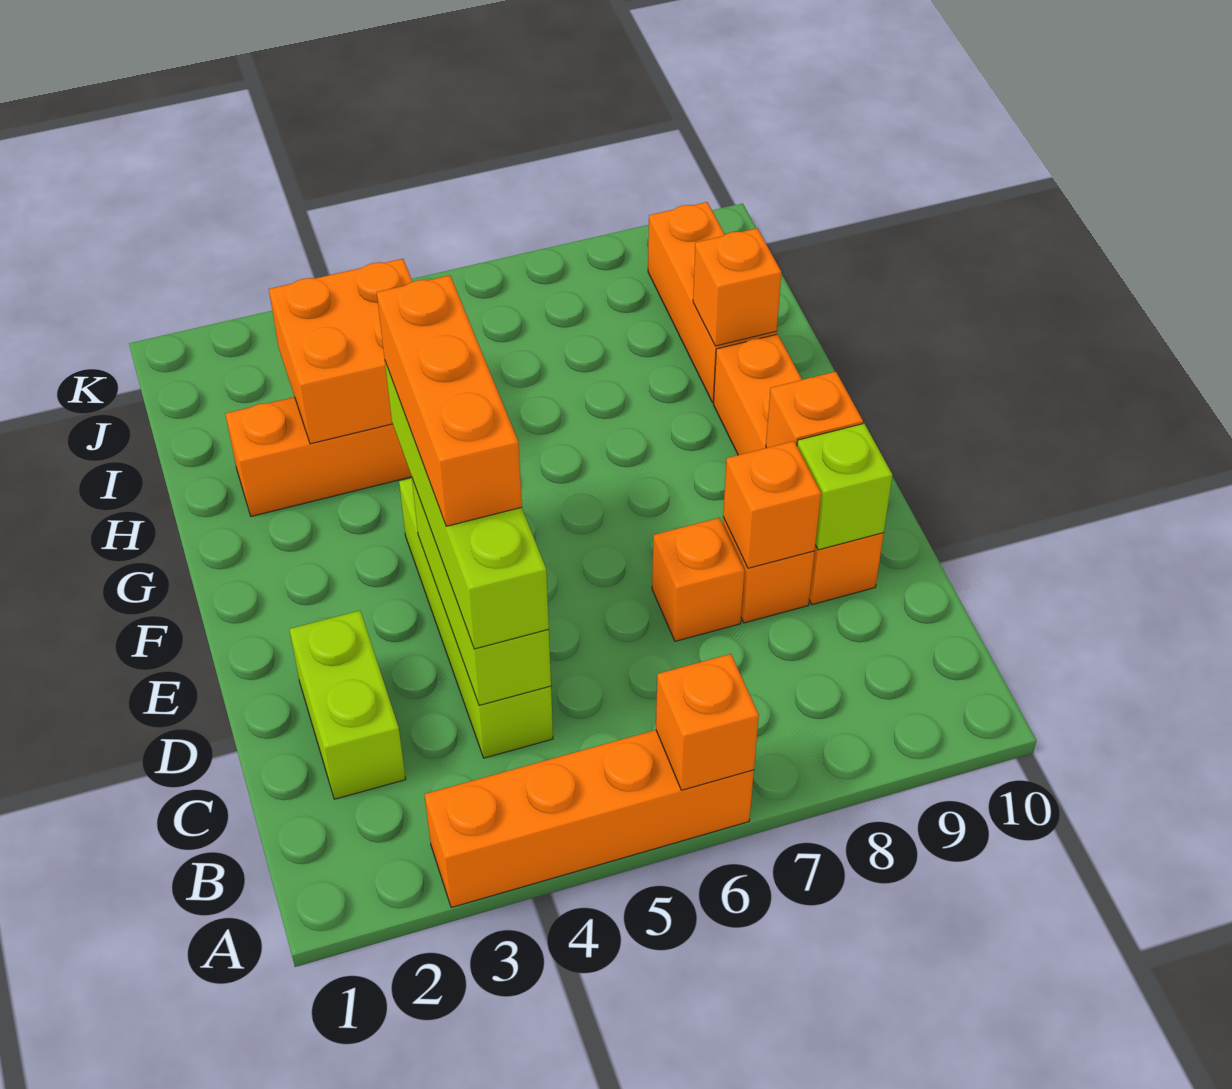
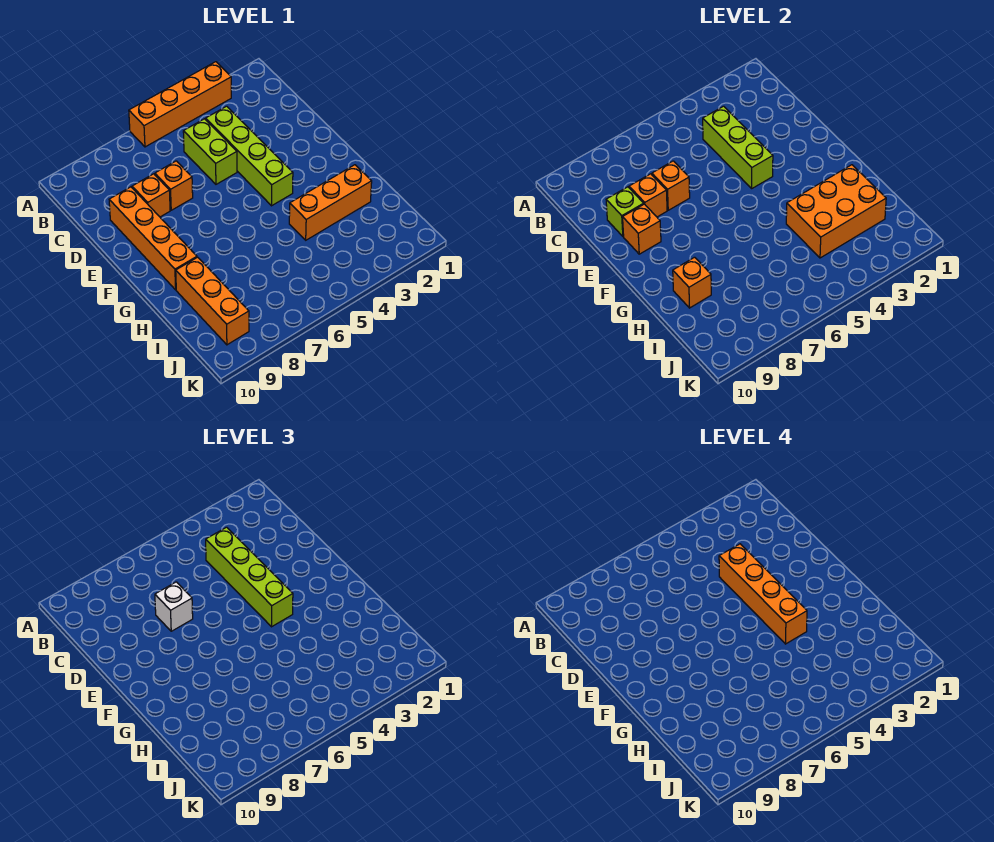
orange brick A6 level 2 -> orange brick D7 level 2
lime brick C2:D2 level 1 -> lime brick C5:D5 level 1
orange brick D4:F4 level 4 -> orange brick D4:G4 level 4
none -> white brick D7 level 3
orange brick H3:I4 level 2 -> orange brick H2:I4 level 2

